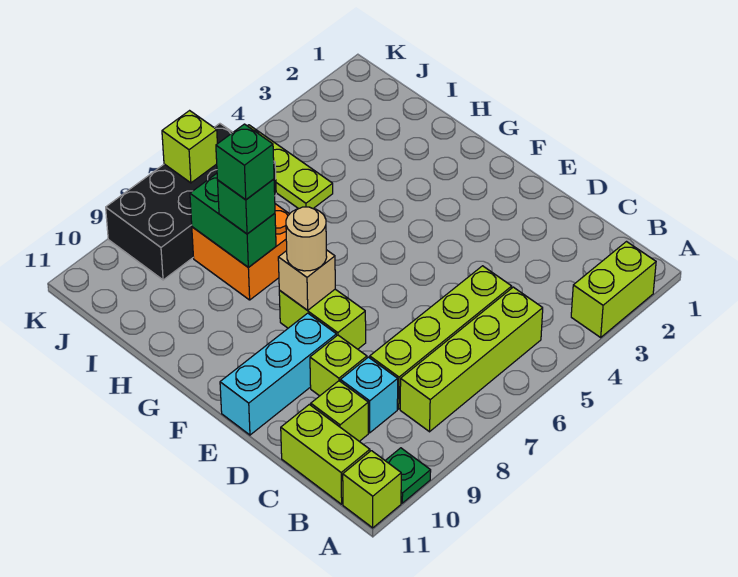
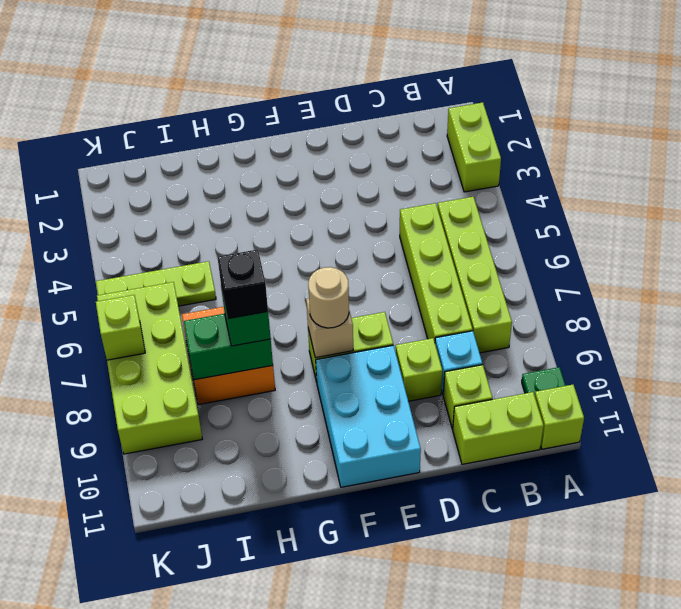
cyan brick E9:E11 level 1 -> cyan brick E9:F11 level 1
green brick H8 level 4 -> black brick H8 level 4
black brick J6:K9 level 1 -> lime brick J6:K9 level 1

